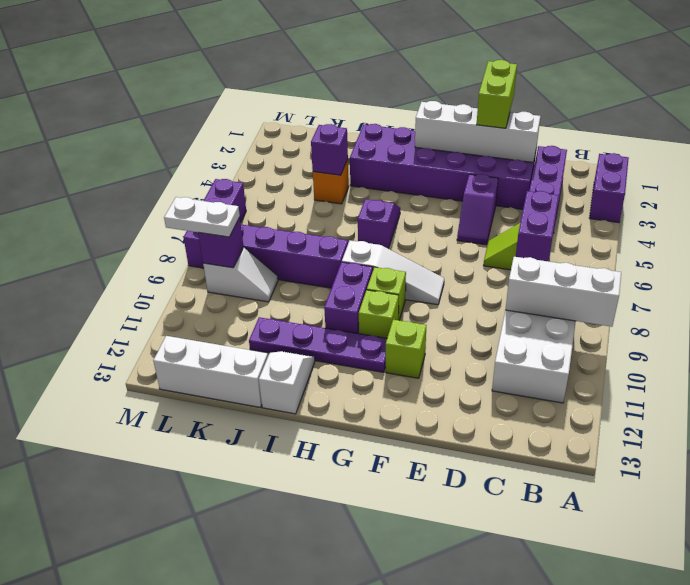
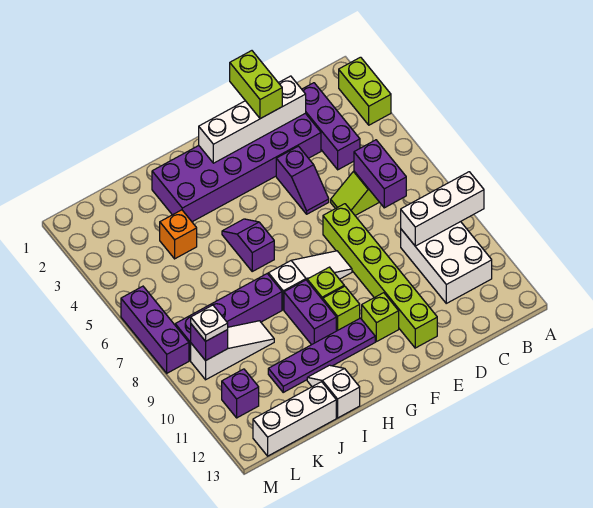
purple brick A2:A3 level 1 -> lime brick A2:A3 level 1
none -> lime brick E7:E12 level 1
purple brick J4 level 2 -> purple brick L11 level 1
white slope K9:L9 level 1 top L -> white slope J9:L9 level 1 top L
white plate L9:M9 level 3 -> white plate L9 level 3

